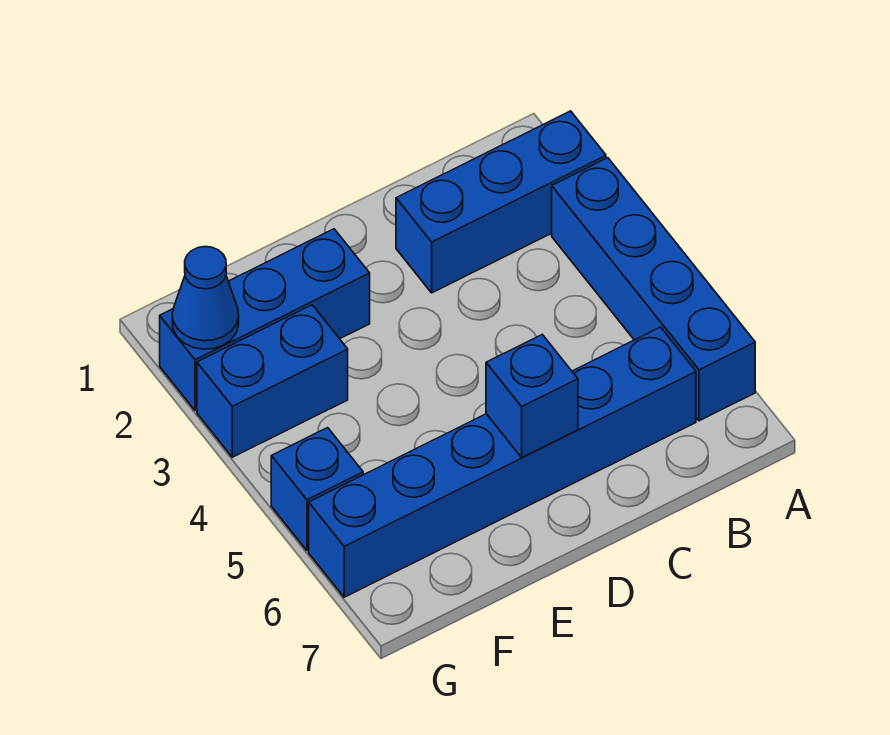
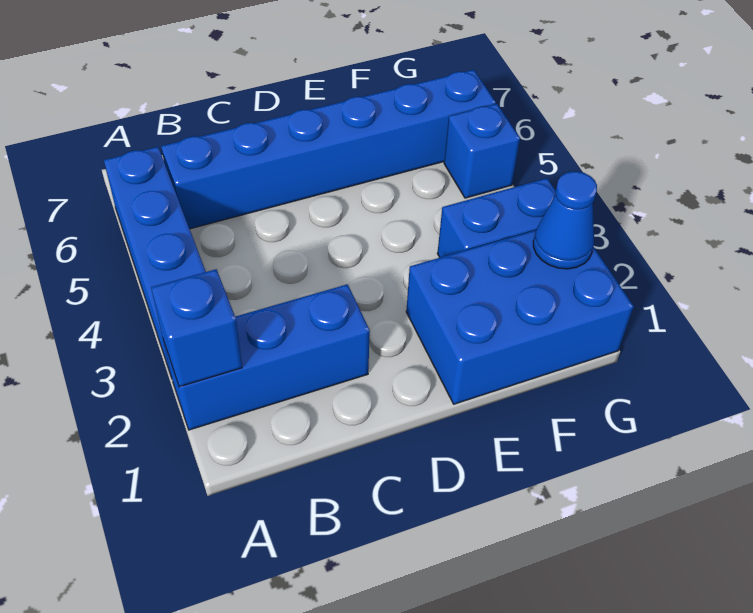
blue brick D6 level 2 -> blue brick A2 level 2
blue brick E2:G2 level 1 -> blue brick E1:G2 level 1

